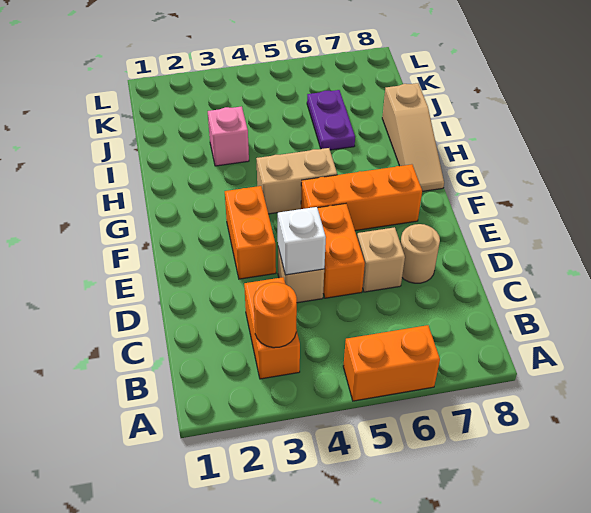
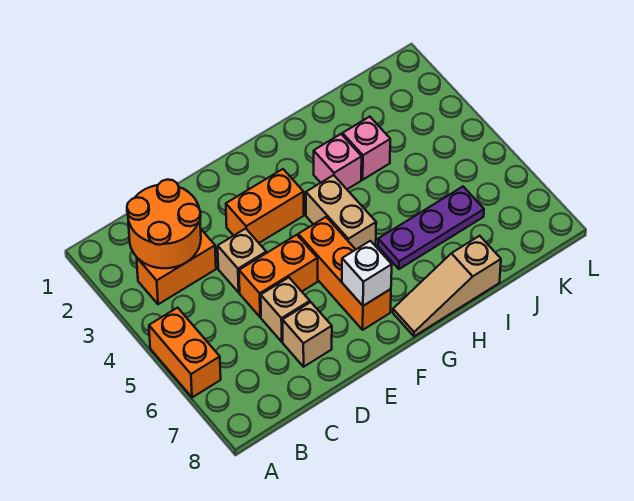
orange round brick B3 level 2 -> orange round brick B2:C3 level 2
white brick D4 level 2 -> white brick F7 level 2
tan round brick D7 level 1 -> tan brick D7 level 1
none -> pink brick H3 level 1
purple plate I6:J6 level 1 -> purple plate H6:J6 level 1

